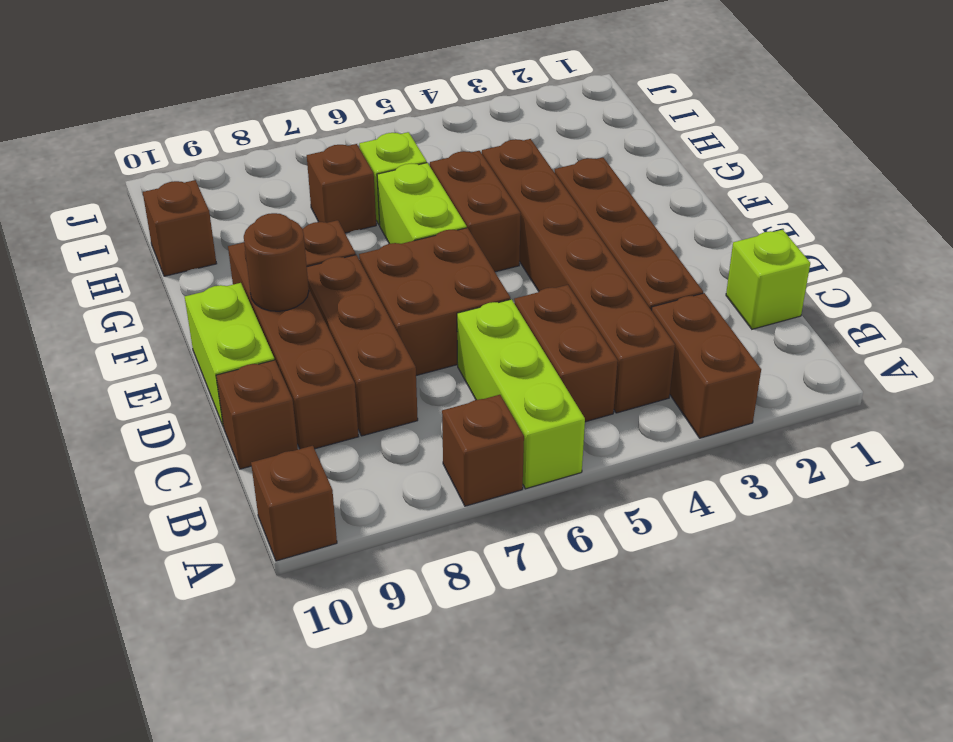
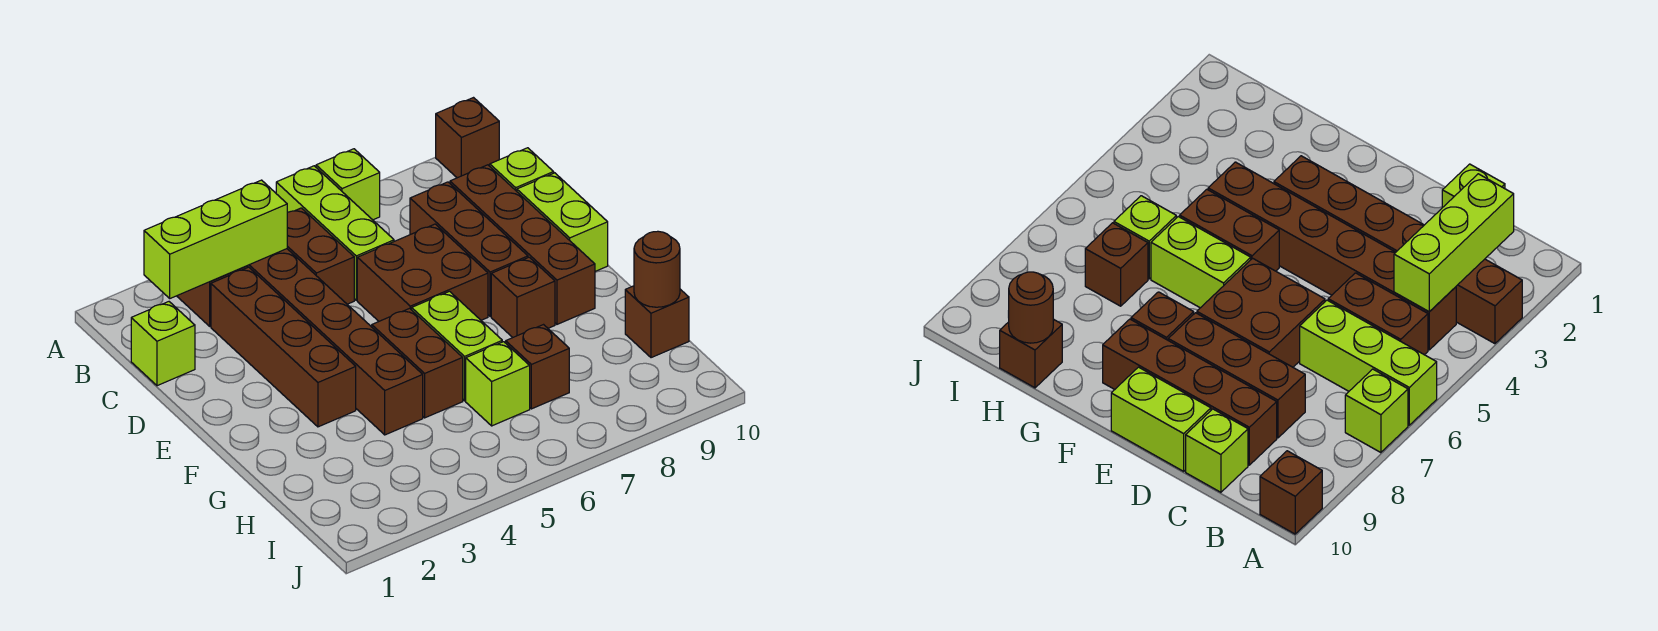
brown brick A7 level 1 -> lime brick A7 level 1
none -> lime brick B2:B4 level 2
brown brick C10 level 1 -> lime brick C10 level 1
brown round brick E9 level 2 -> brown round brick H10 level 2

